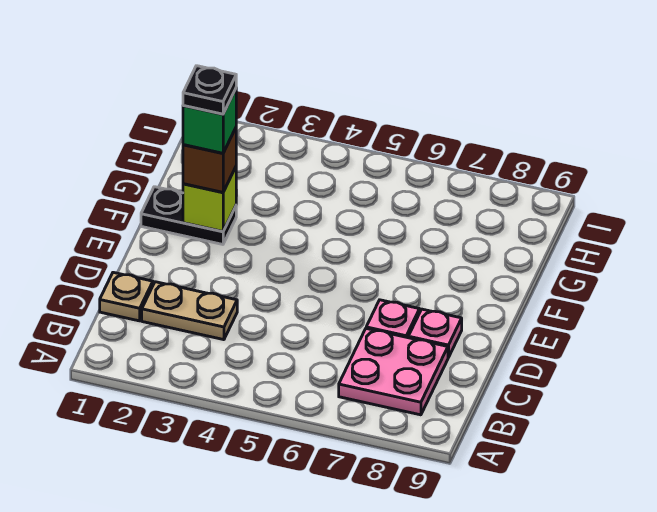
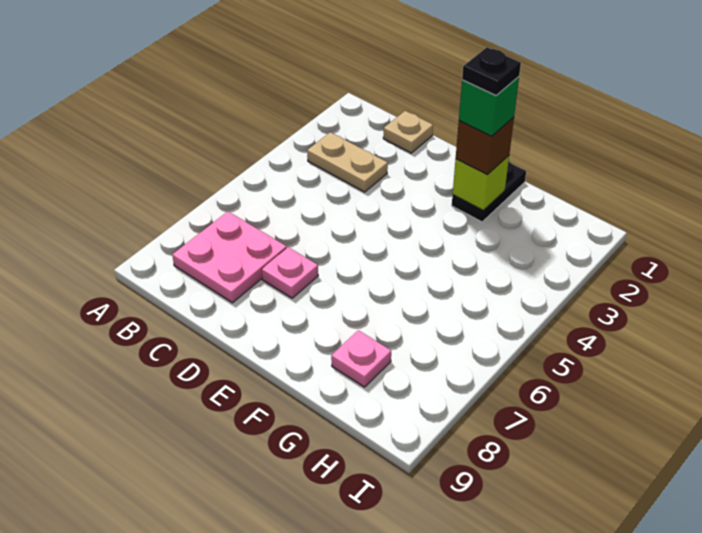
tan plate C2:C3 level 1 -> tan plate B3:C3 level 1
pink plate D8 level 1 -> pink plate G8 level 1

